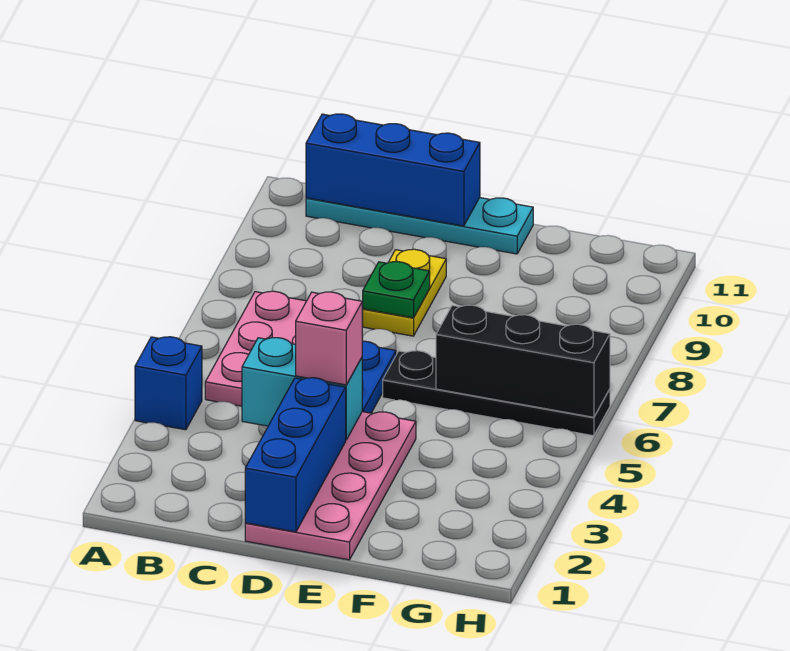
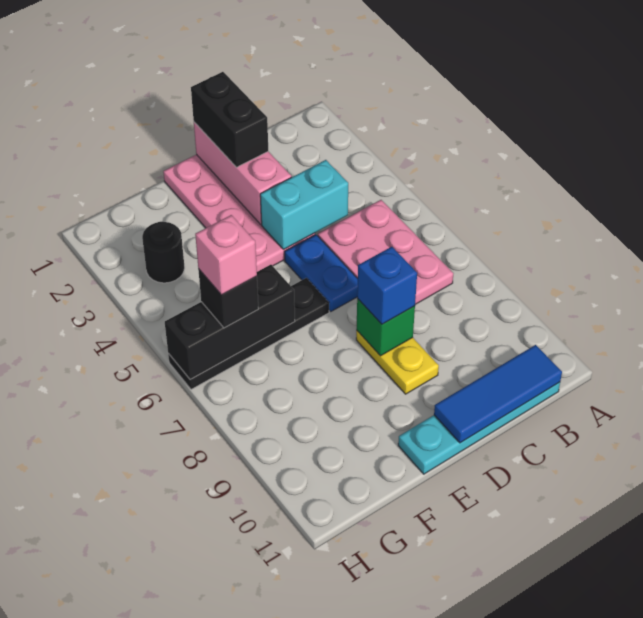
blue brick A4 level 1 -> blue brick D8 level 3
blue brick B11:D11 level 2 -> blue tile B11:D11 level 2
blue brick D1:D3 level 2 -> pink brick D1:D3 level 2
none -> black brick D1:D2 level 3
pink brick D4 level 3 -> pink brick G6 level 4
green plate D8 level 2 -> green brick D8 level 2
none -> black round brick G3 level 1
none -> black brick G6 level 3

